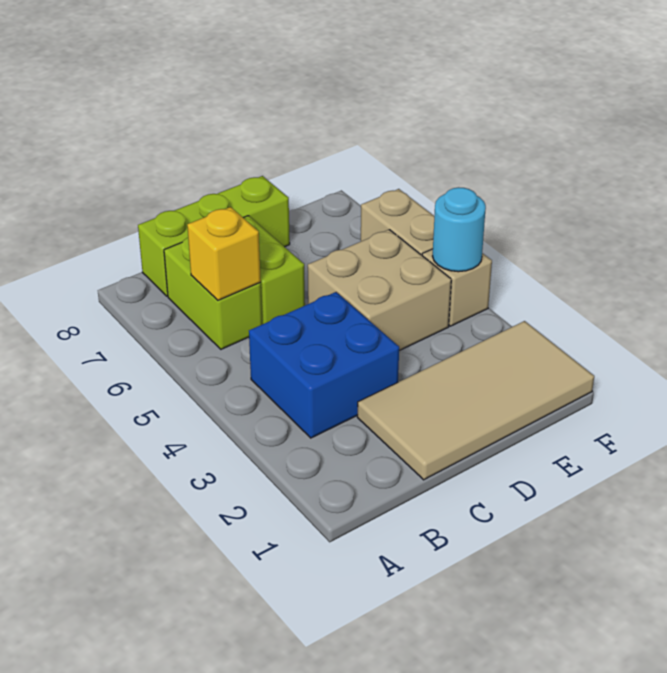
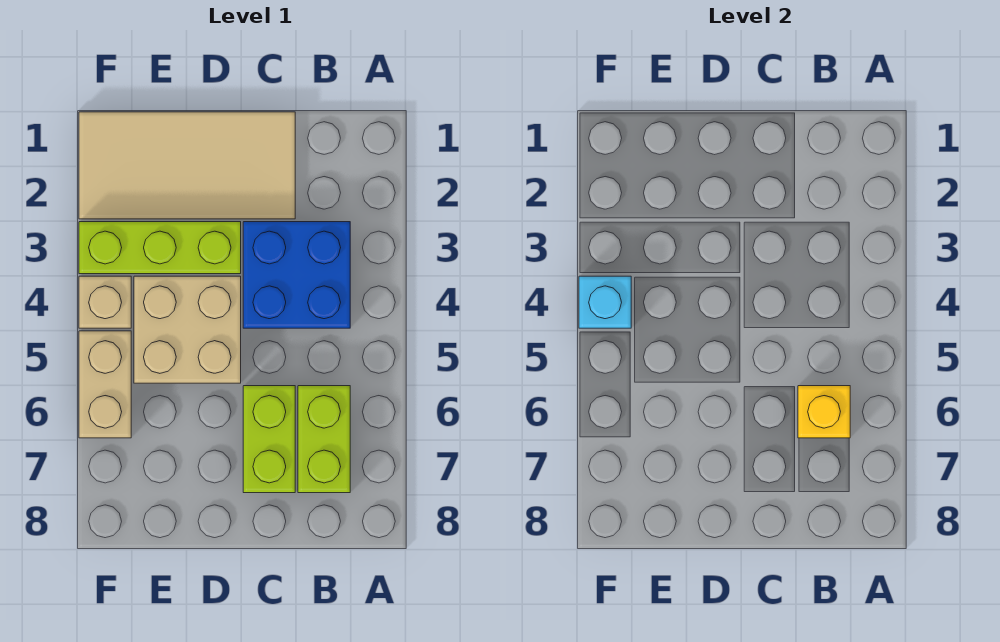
lime brick B8:D8 level 1 -> lime brick D3:F3 level 1
cyan round brick F4 level 2 -> cyan brick F4 level 2

